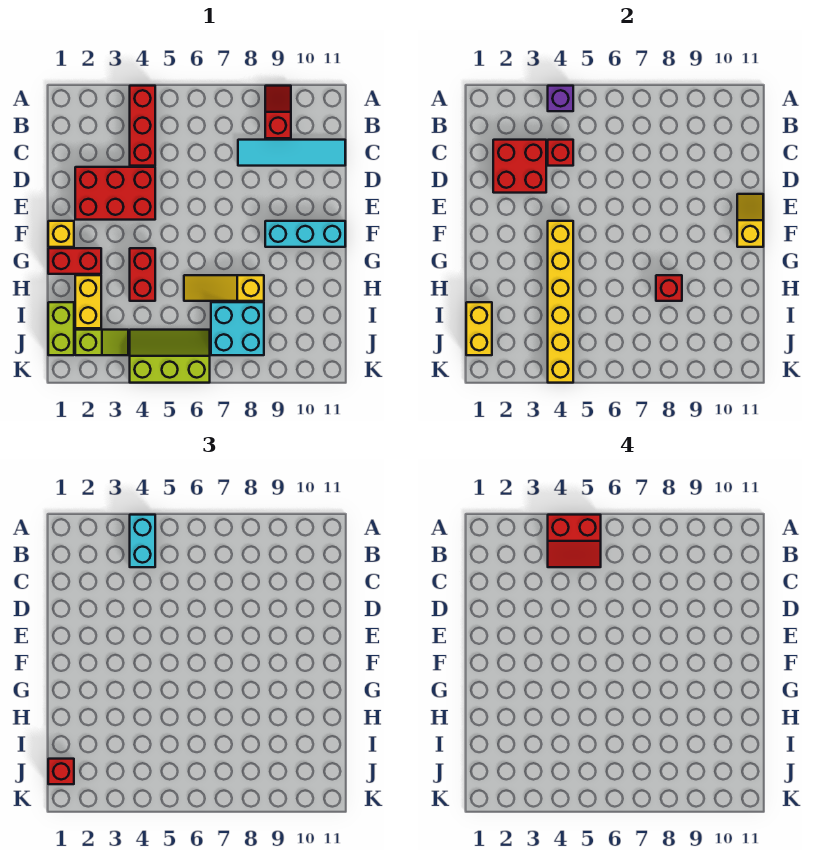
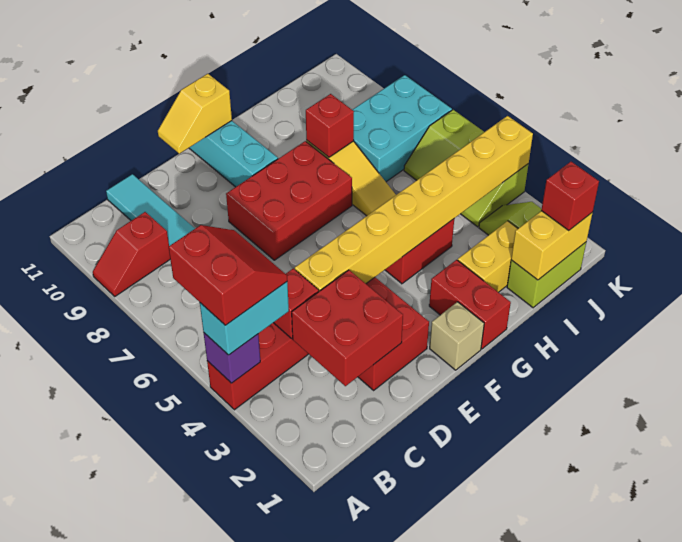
none -> red brick E7:G8 level 1
yellow brick F1 level 1 -> tan brick F1 level 1
yellow brick F4:K4 level 2 -> yellow brick D4:K4 level 2
cyan brick I7:J8 level 1 -> cyan brick I7:K8 level 1

